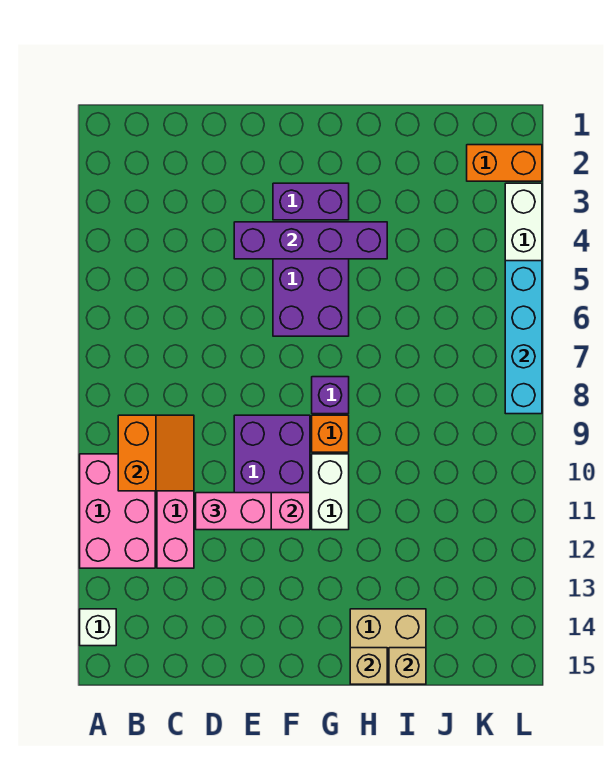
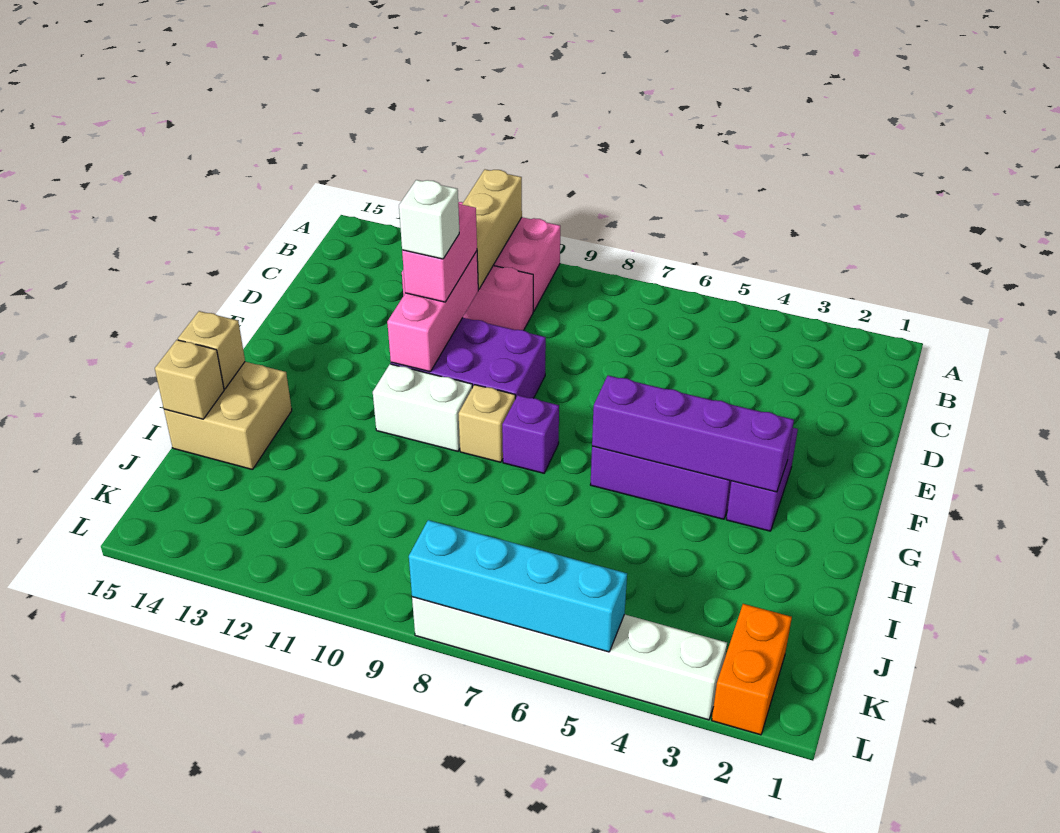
none -> tan brick A11:C11 level 2
white brick A14 level 1 -> white brick E11 level 4
orange slope B9:C10 level 2 top B -> none
purple brick E4:H4 level 2 -> purple brick G3:G6 level 2
orange brick G9 level 1 -> tan brick G9 level 1

